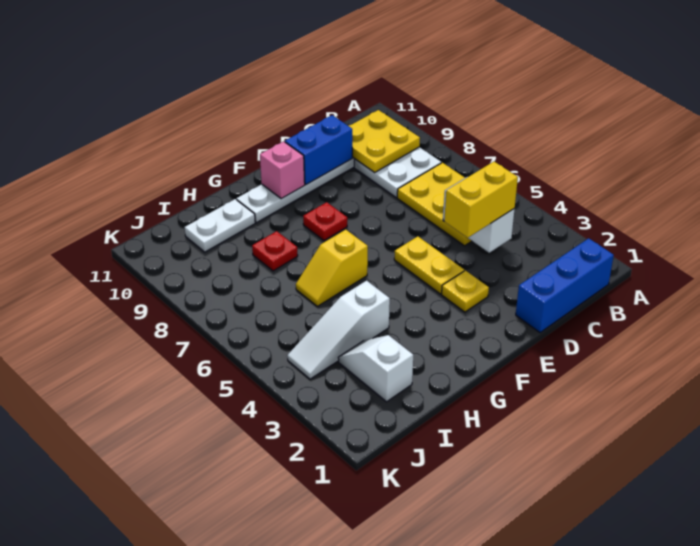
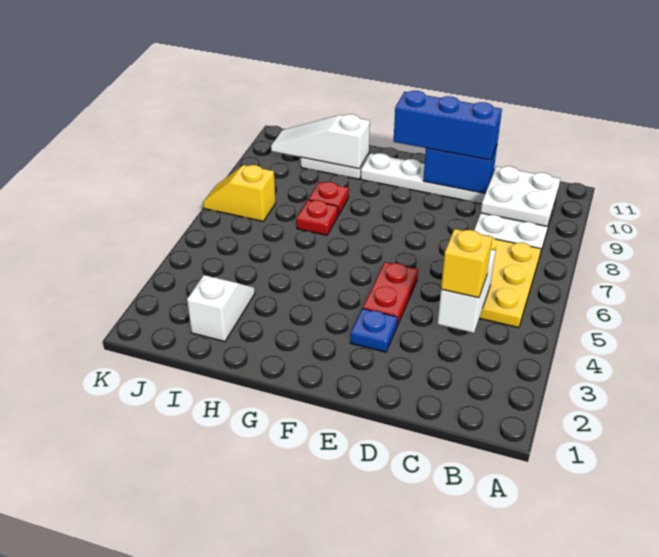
blue brick B1:D1 level 1 -> blue brick D10:F10 level 3
yellow plate B9:C10 level 2 -> white plate B9:C10 level 2
yellow brick C4:D4 level 3 -> yellow brick C4 level 3
yellow plate E3 level 1 -> blue plate E3 level 1
yellow plate E4:E5 level 1 -> red plate E4:E5 level 1
red plate F8 level 1 -> red plate H7 level 1
pink brick F10 level 2 -> none
yellow slope G6:H6 level 1 top G -> yellow slope J7:K7 level 1 top J
white slope H4:J4 level 1 top H -> white slope H10:J10 level 2 top H

